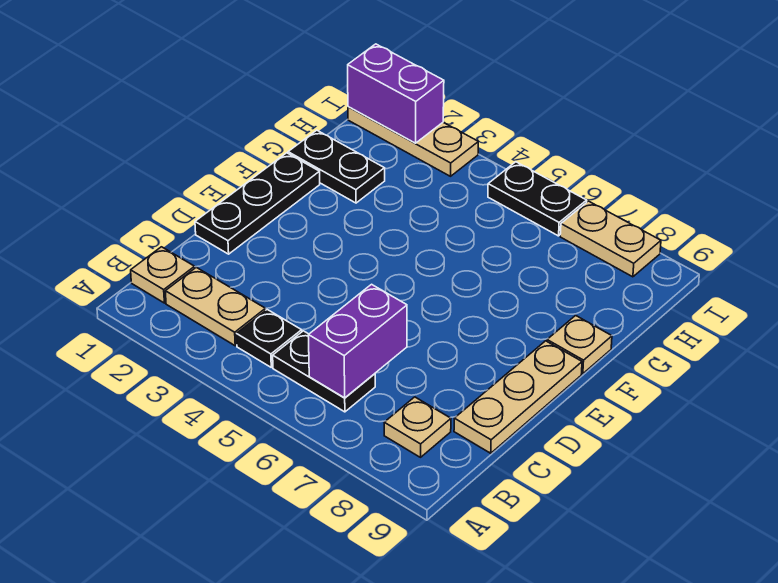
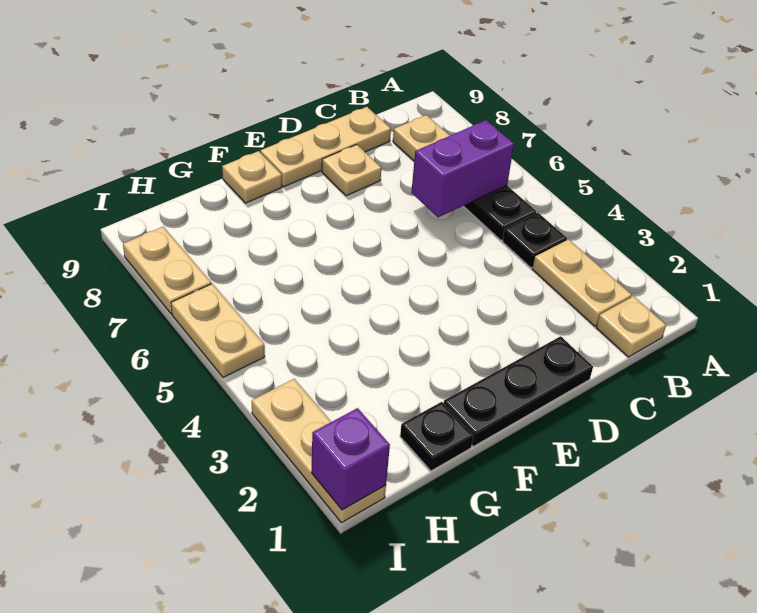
none -> tan plate D8 level 1
black plate G1:G2 level 1 -> black plate G1 level 1
purple brick I1:I2 level 2 -> purple brick I1 level 2
black plate I5:I6 level 1 -> tan plate I5:I6 level 1

